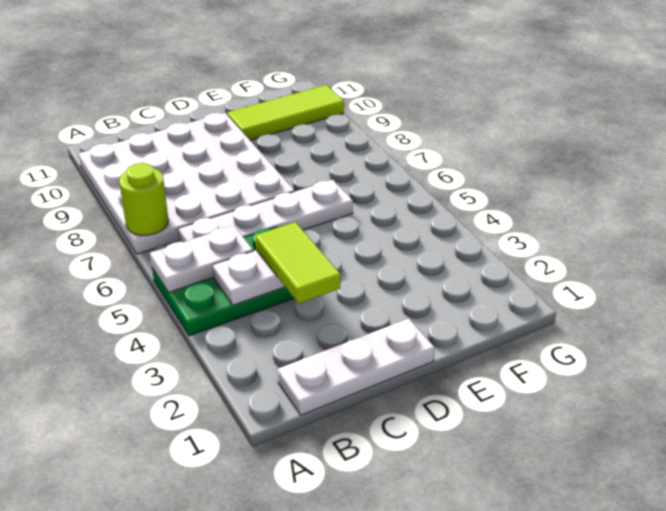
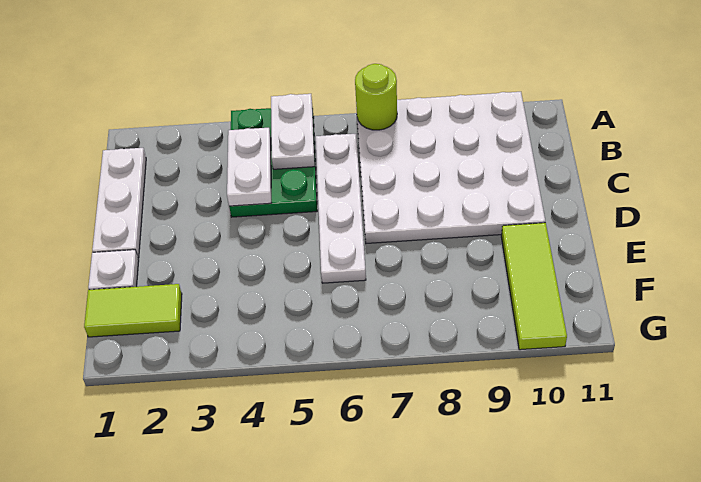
lime tile C3:C4 level 3 -> lime tile F1:F2 level 1
none -> white plate E1 level 1

